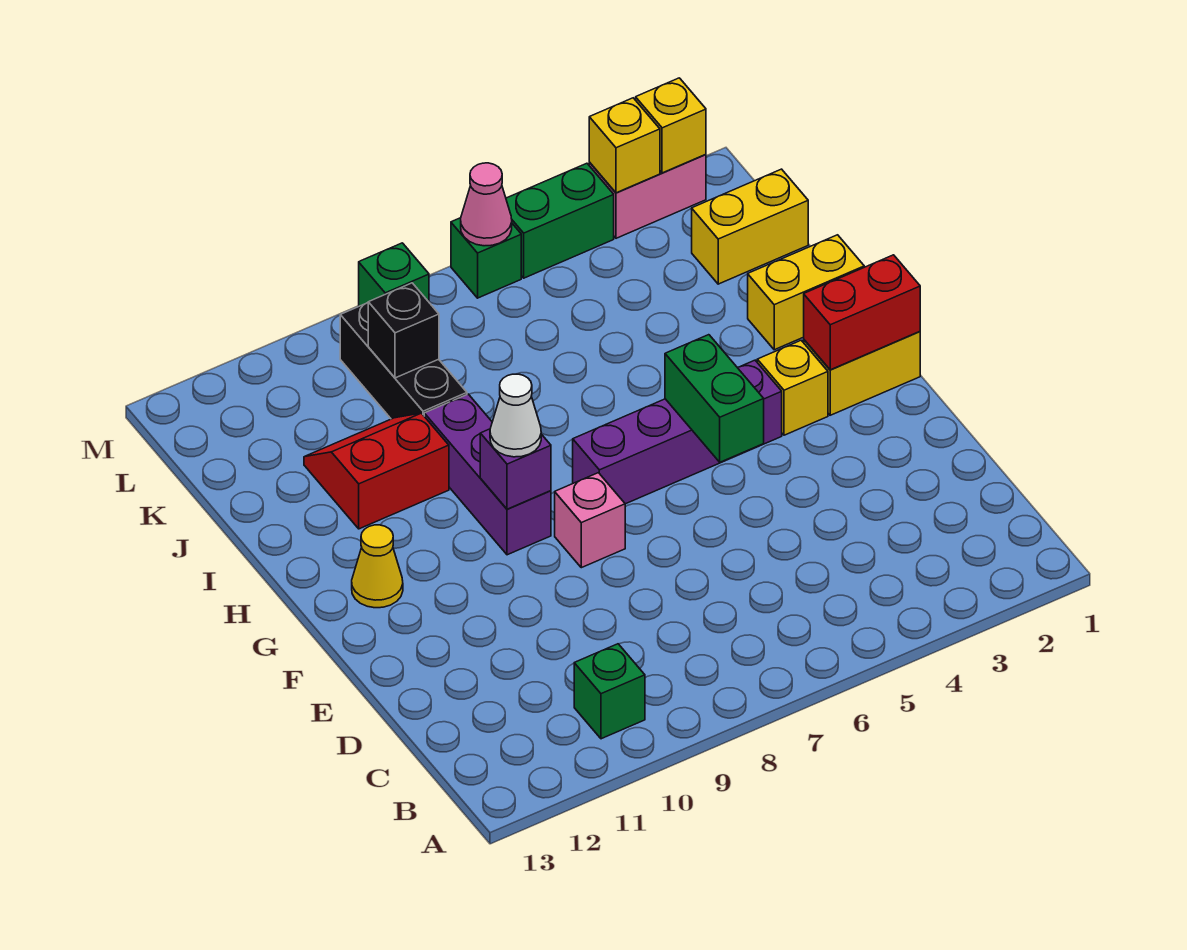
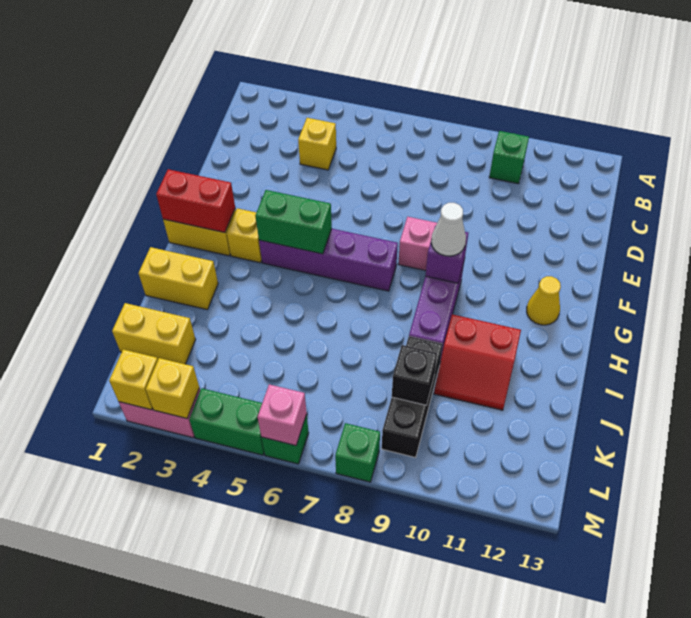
none -> yellow brick C4 level 1
green brick F5:G5 level 2 -> green brick G4:G5 level 2
pink cone M6 level 2 -> pink brick M6 level 2

